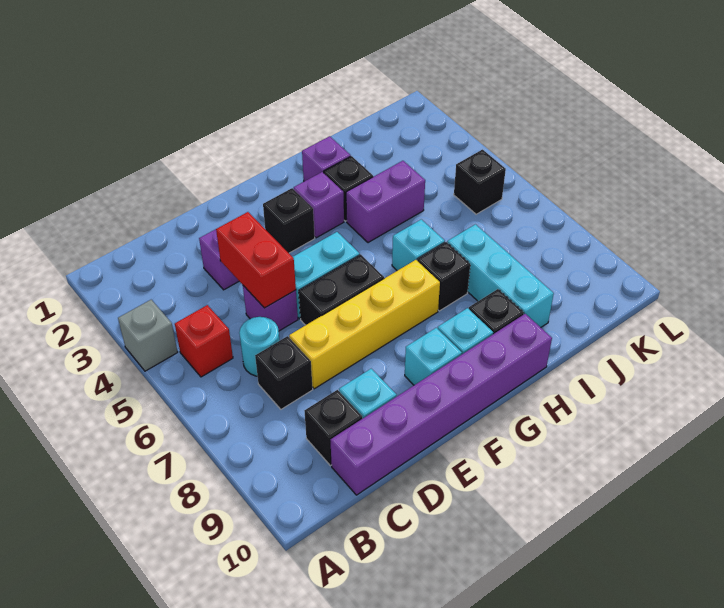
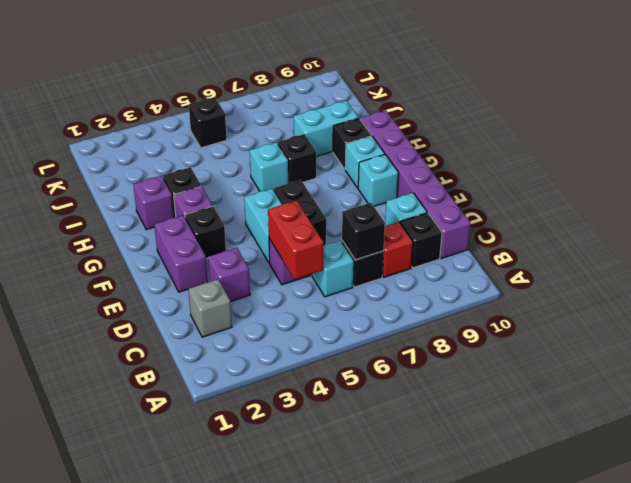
grey brick A4 level 1 -> grey brick C2 level 1
red brick B5 level 1 -> red brick C8 level 1
cyan round brick C6 level 1 -> cyan brick C6 level 1
none -> black brick C7 level 2
red brick D4:D5 level 2 -> red brick C5:D5 level 2
yellow brick D7:G7 level 1 -> none
purple brick H4:I4 level 1 -> purple brick E2:F2 level 1
cyan brick I7:I9 level 1 -> cyan brick I8:I9 level 1

